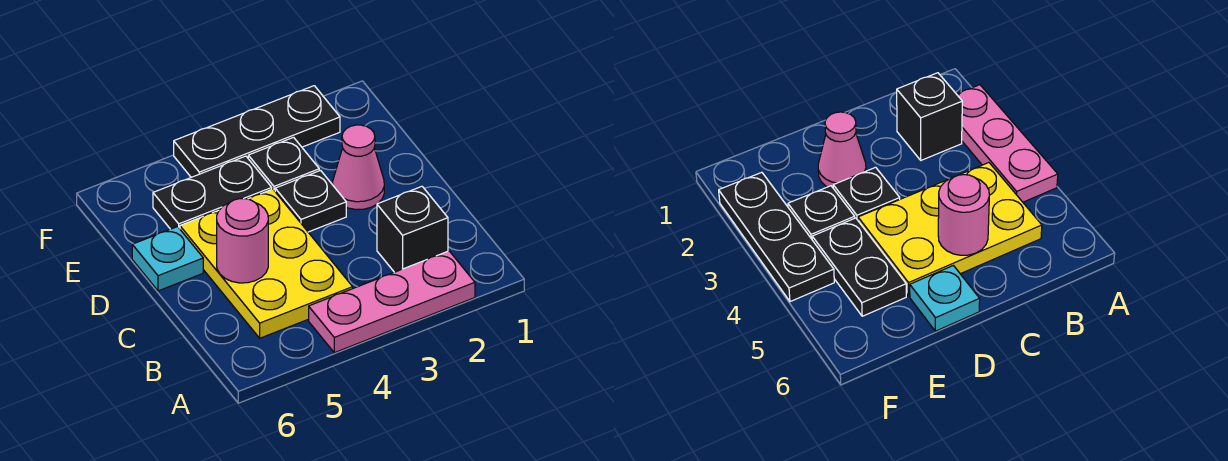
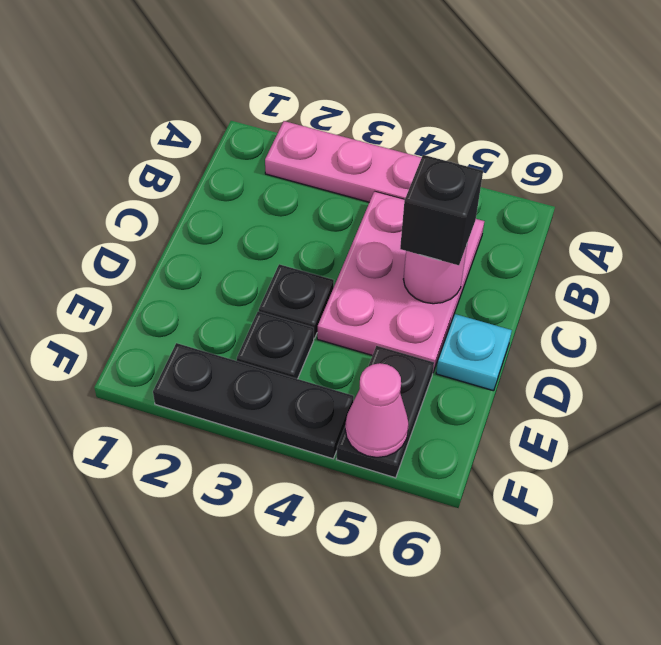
black brick B2 level 1 -> black brick C5 level 3
yellow plate B4:D5 level 1 -> pink plate B4:D5 level 1
pink cone D2 level 1 -> pink cone F5 level 2
black plate E4:E5 level 1 -> black plate E5:F5 level 1

